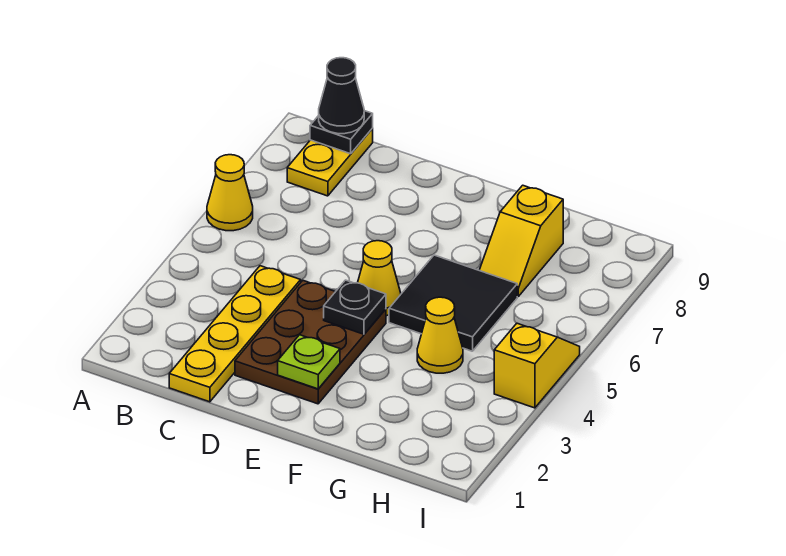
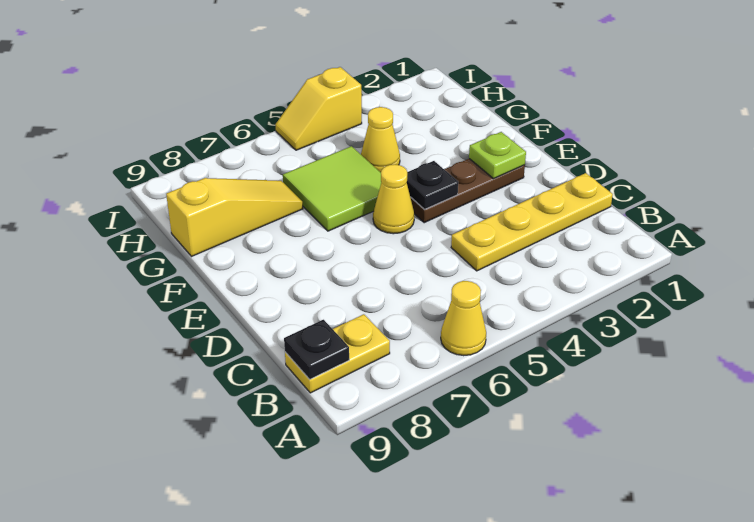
black cone B9 level 3 -> none
brown plate D2:E4 level 1 -> brown plate E2:E4 level 1
black tile F5:G6 level 1 -> lime tile F5:G6 level 1
yellow slope G7:G8 level 1 top 8 -> yellow slope G7:G9 level 1 top 9

